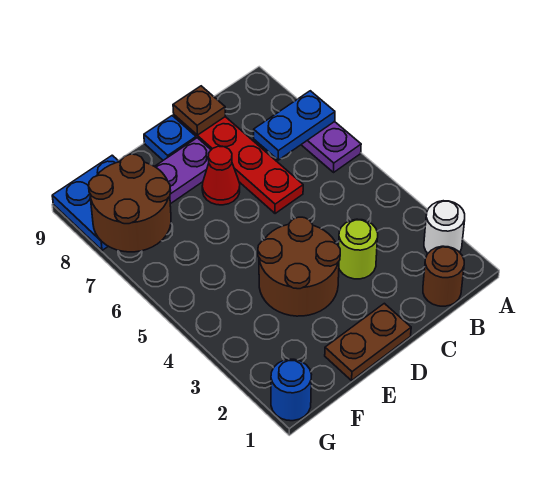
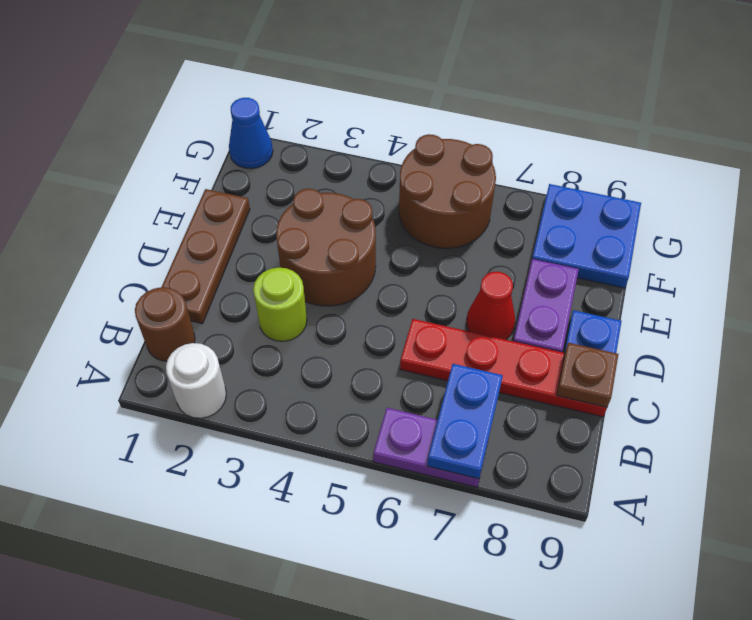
brown plate D1:E1 level 1 -> brown plate C1:E1 level 1
brown round brick F7:G8 level 2 -> brown round brick F5:G6 level 1
blue round brick G1 level 1 -> blue cone G1 level 1

